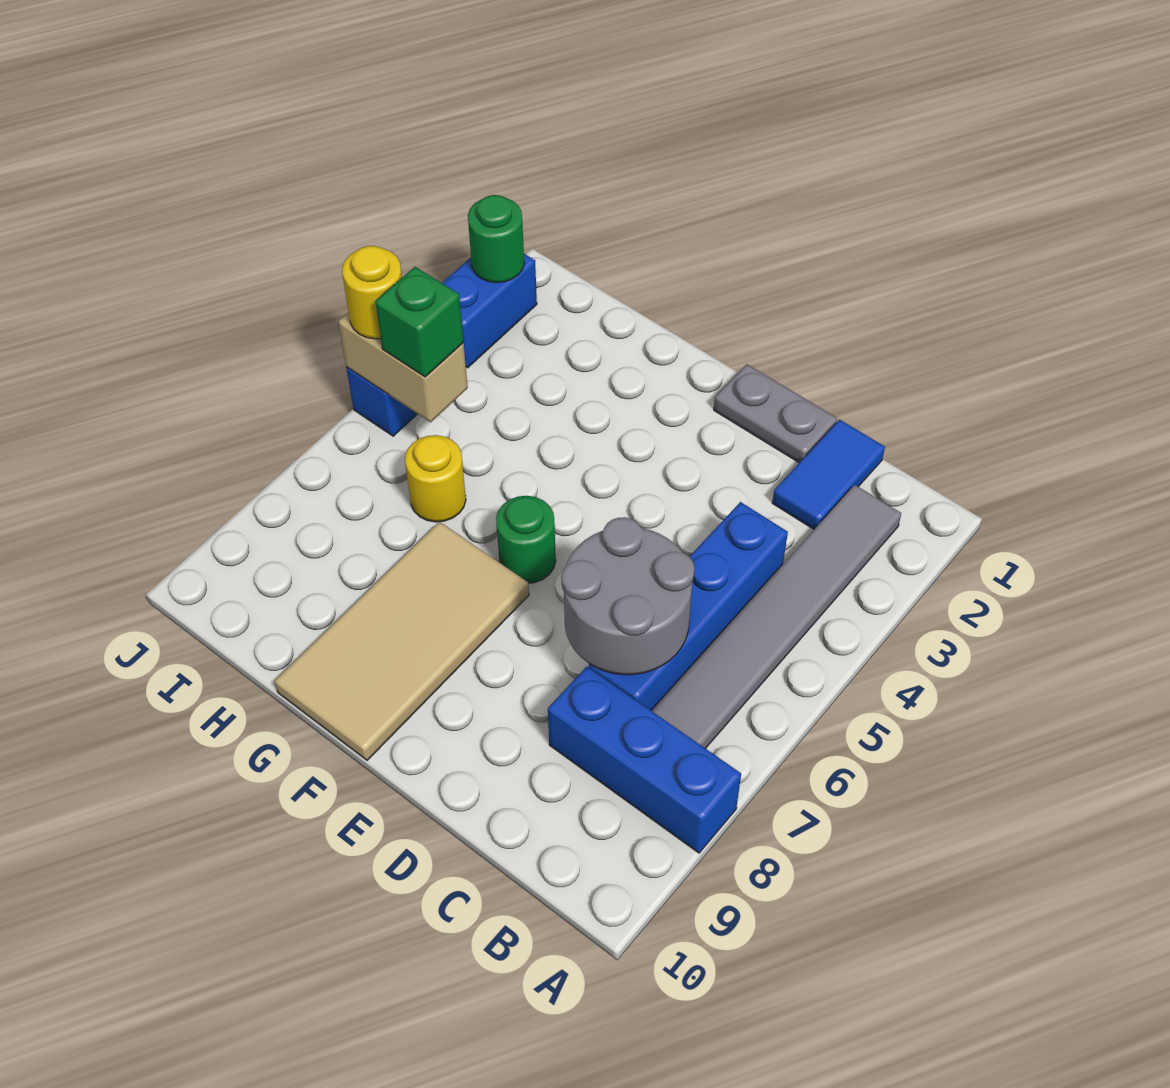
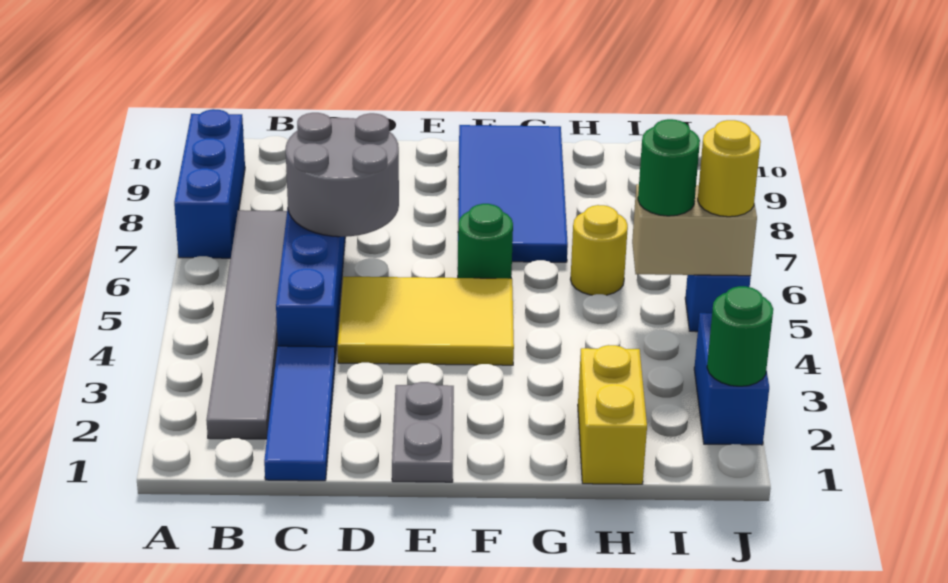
blue brick A8:C8 level 1 -> blue brick A7:A9 level 1
blue tile C1:C2 level 1 -> blue tile C1:C3 level 1
grey plate D1:E1 level 1 -> grey plate E1:E2 level 1
none -> yellow tile D4:F5 level 1
tan tile F7:G10 level 1 -> blue tile F7:G10 level 1
none -> yellow brick H1:H2 level 1
green brick I5 level 3 -> green round brick I5 level 3

